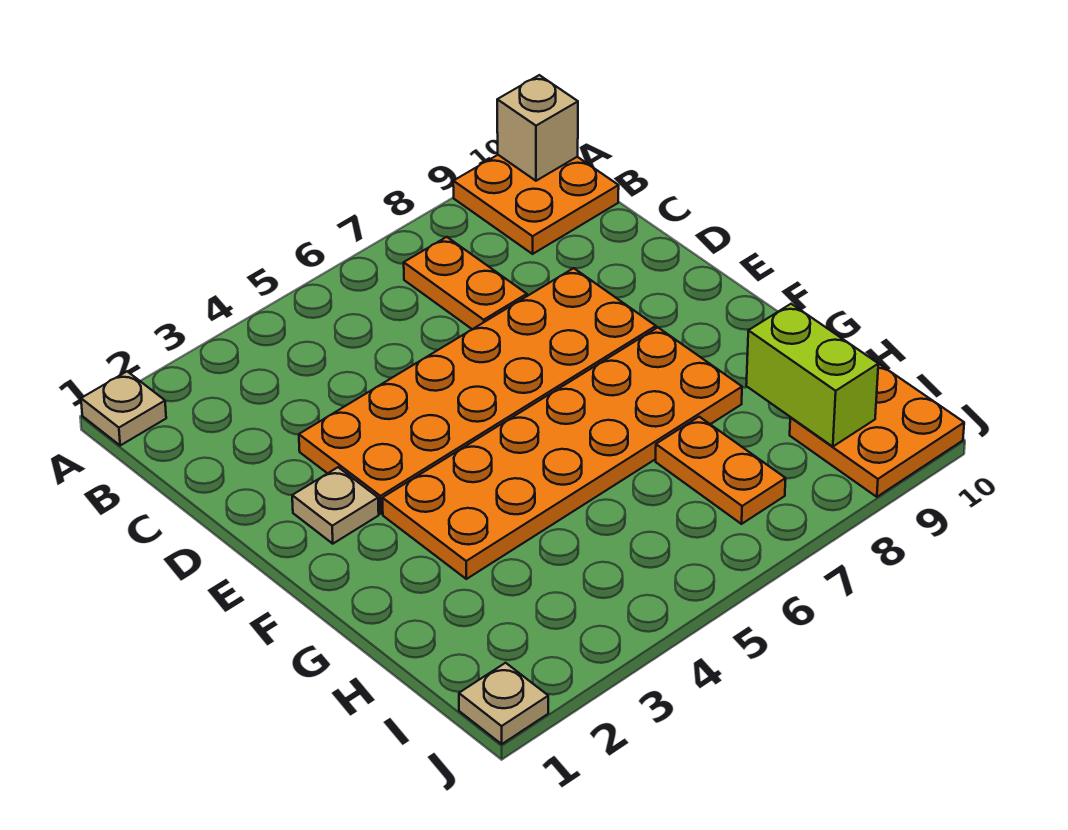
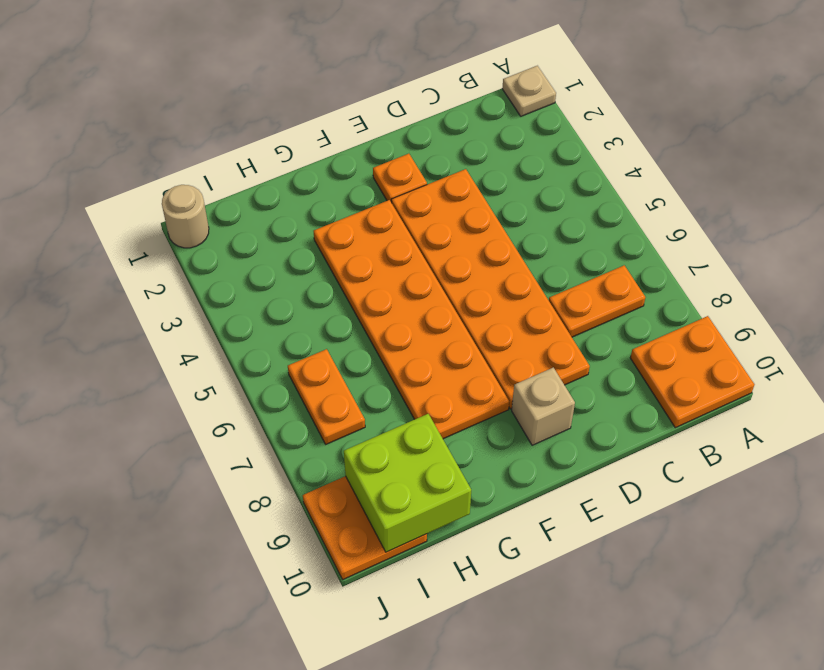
tan brick A10 level 2 -> tan brick E9 level 1
tan plate E2 level 1 -> orange plate E2 level 1
orange plate H7:I7 level 1 -> orange plate I6:I7 level 1
lime brick H9:I9 level 2 -> lime brick H9:I10 level 2
tan plate J1 level 1 -> tan round brick J1 level 1

